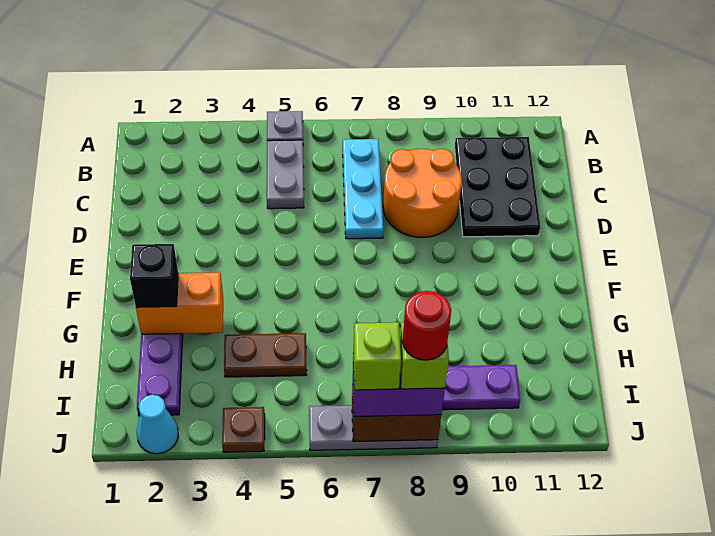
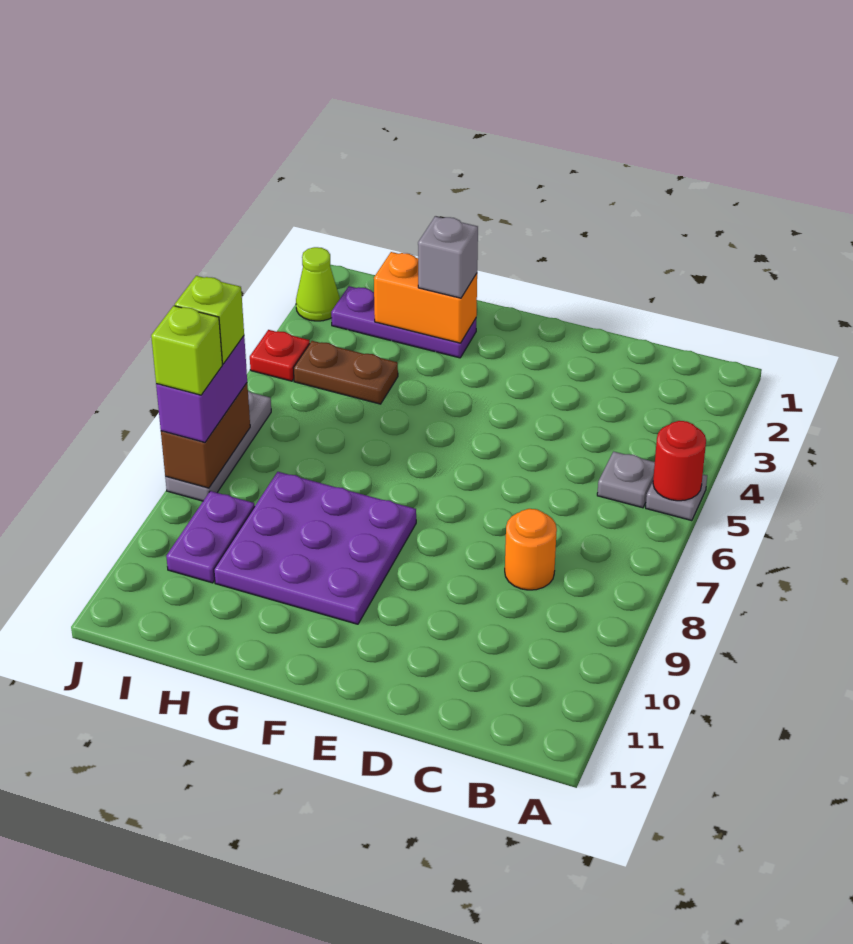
grey plate B5:C5 level 1 -> grey plate B5 level 1
cyan plate B7:D7 level 1 -> none
black plate B10:D11 level 1 -> none
orange round brick C8:D9 level 1 -> orange round brick C8 level 1
none -> purple plate F8:H10 level 1
orange brick G2:G3 level 2 -> orange brick G2:H2 level 2
black brick G2 level 3 -> grey brick G2 level 3
brown plate H4:H5 level 1 -> brown plate H4:I4 level 1
cyan cone J2 level 1 -> lime cone J2 level 1
brown plate J4 level 1 -> red plate J4 level 1
red round brick J8 level 5 -> red round brick A5 level 2

